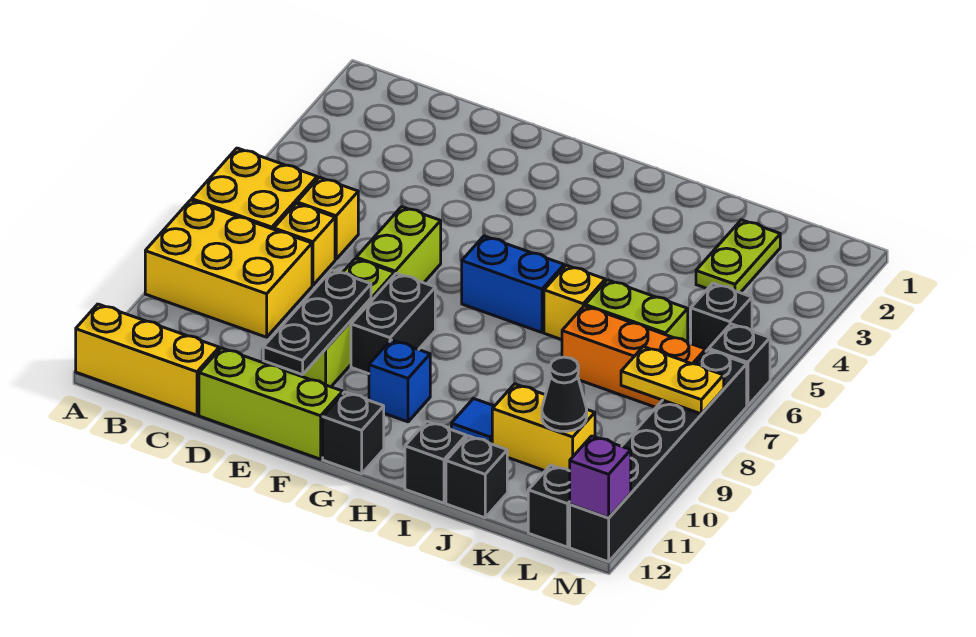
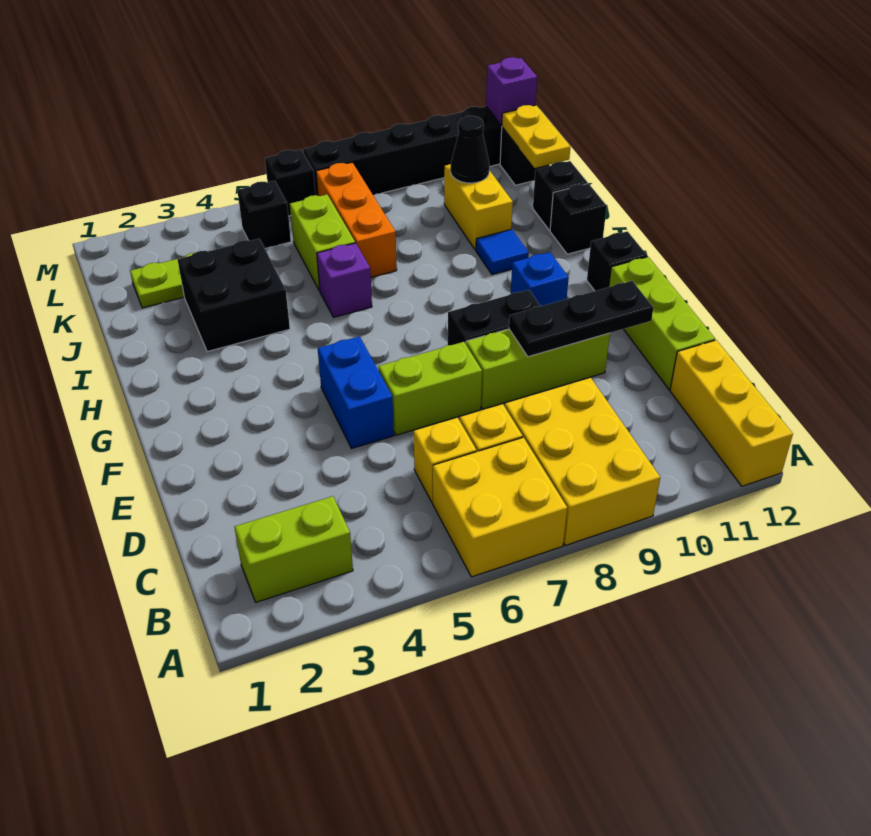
none -> lime brick B2:B3 level 1
blue brick G6:H6 level 1 -> blue brick E5:F5 level 1
none -> black brick I3:J4 level 1
yellow brick I6 level 1 -> purple brick I6 level 1
yellow plate L8:M8 level 2 -> yellow plate K12:L12 level 2

